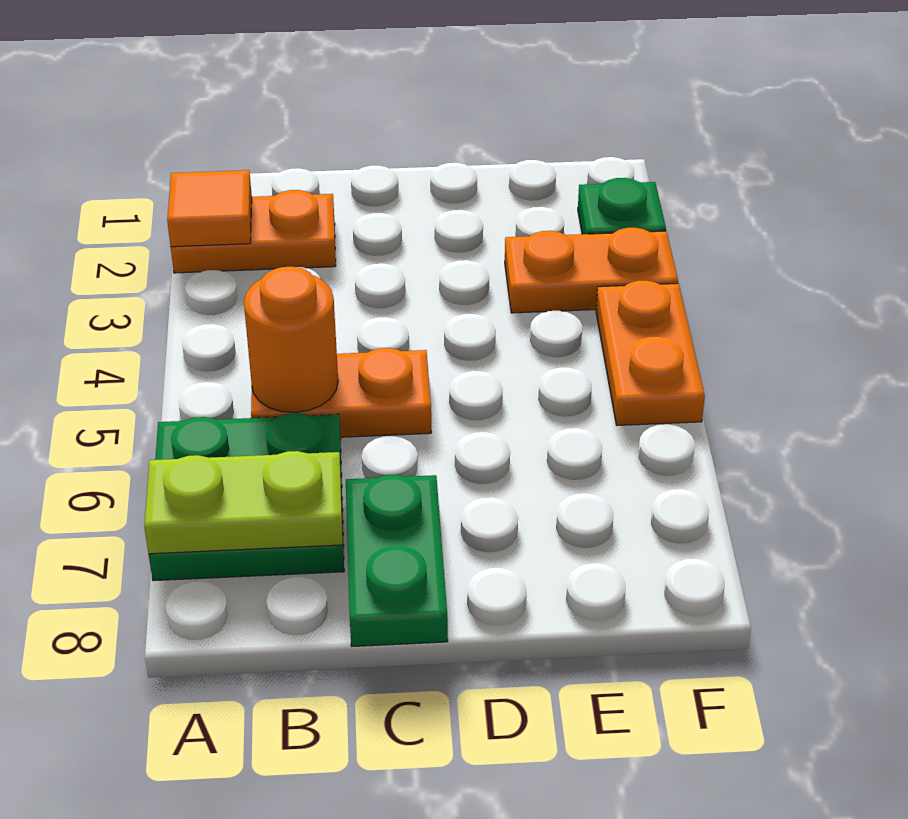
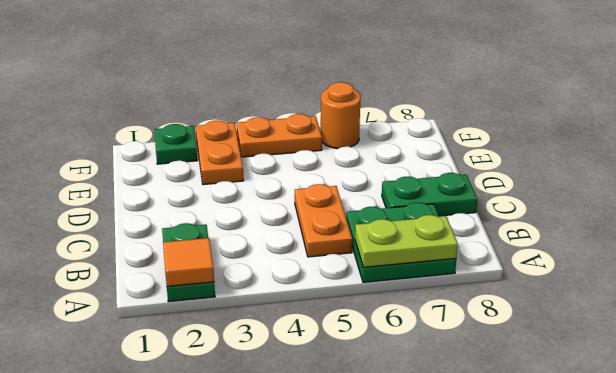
orange plate A2:B2 level 1 -> green plate A2:B2 level 1
lime plate A7:B7 level 2 -> lime plate A6:A7 level 2
orange round brick B5 level 2 -> orange round brick F6 level 1

